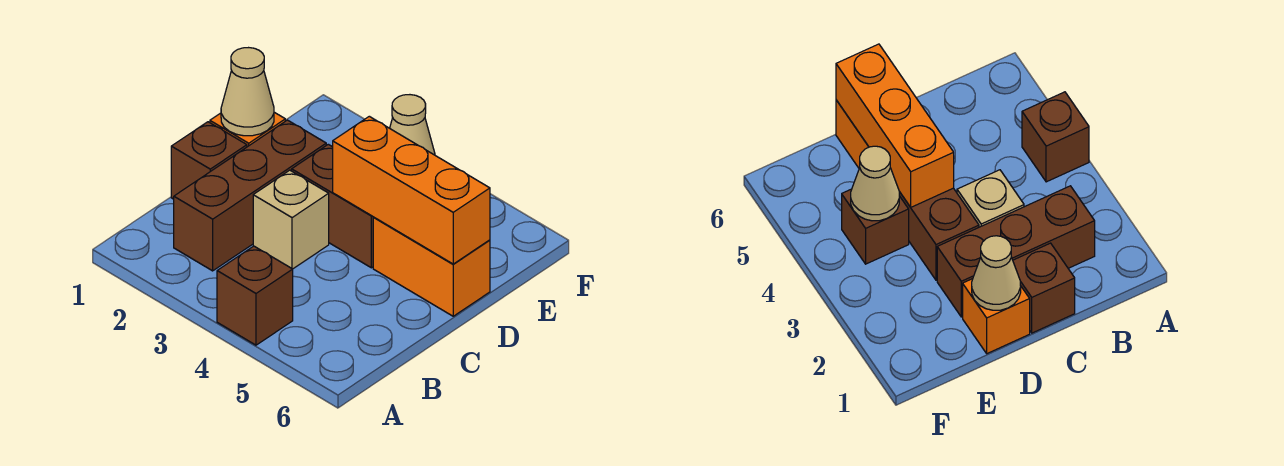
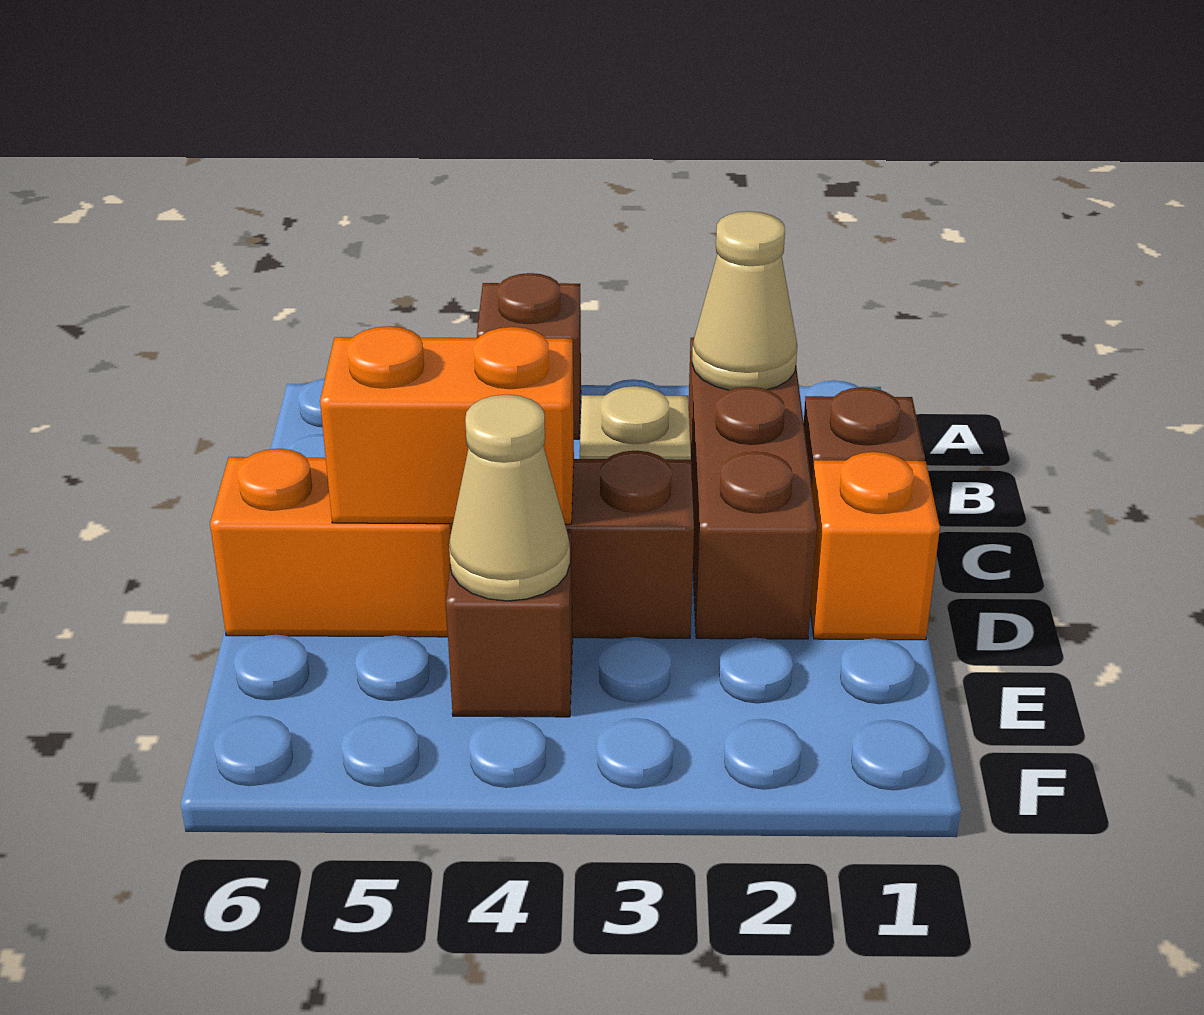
tan cone D1 level 2 -> tan cone B2 level 2
orange brick D4:D6 level 2 -> orange brick D4:D5 level 2

